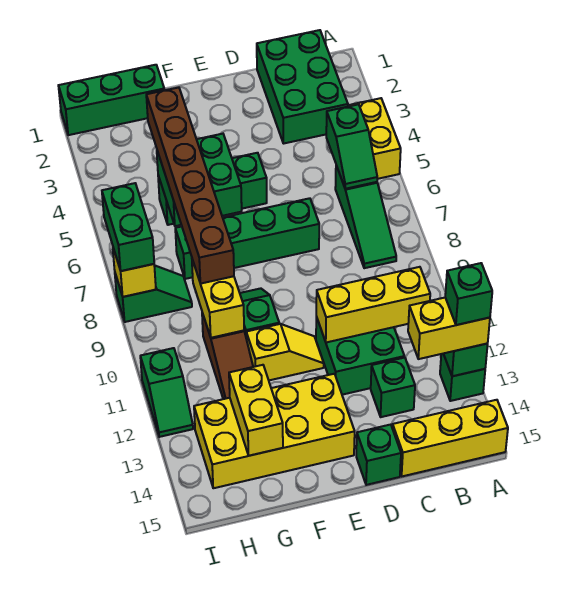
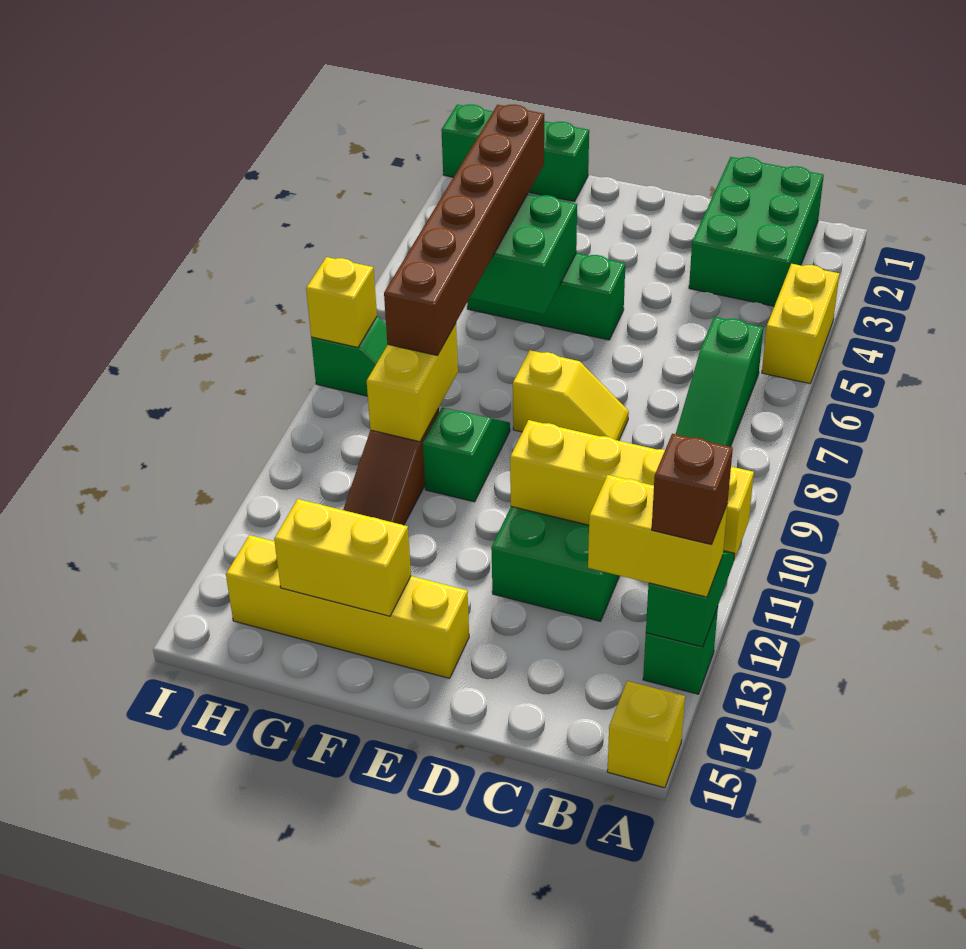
green brick A13 level 4 -> brown brick A13 level 4
yellow brick A15:C15 level 1 -> yellow brick A15 level 1
green slope B5:B6 level 2 top 5 -> none
yellow brick B11:D11 level 2 -> yellow brick A11:D11 level 2
green brick C13 level 1 -> none
green brick D7:G7 level 1 -> none
green brick D15 level 1 -> none
yellow slope E11:F11 level 1 top F -> yellow slope D8:E8 level 1 top E
yellow brick E13:H14 level 1 -> yellow brick E14:H14 level 1
yellow brick G13:G14 level 2 -> yellow brick F14:G14 level 2
green brick I7:I8 level 3 -> none
green slope I11:I12 level 1 top 11 -> none

